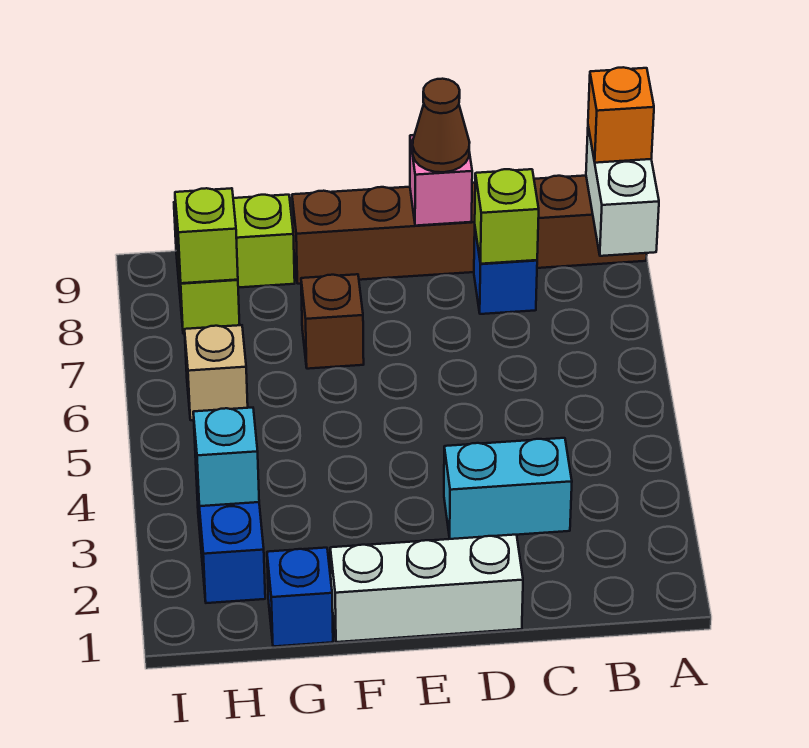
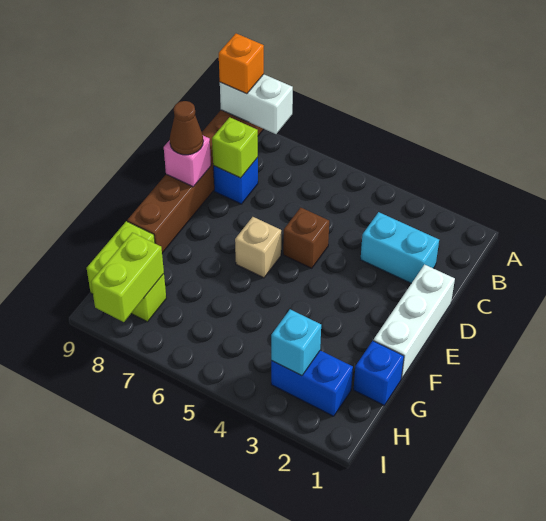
cyan brick C3:D3 level 1 -> cyan brick C2:C3 level 1
brown brick F7 level 1 -> brown brick D5 level 1
tan brick H6 level 1 -> tan brick E6 level 1
lime brick H8 level 2 -> lime brick H8:I8 level 2

